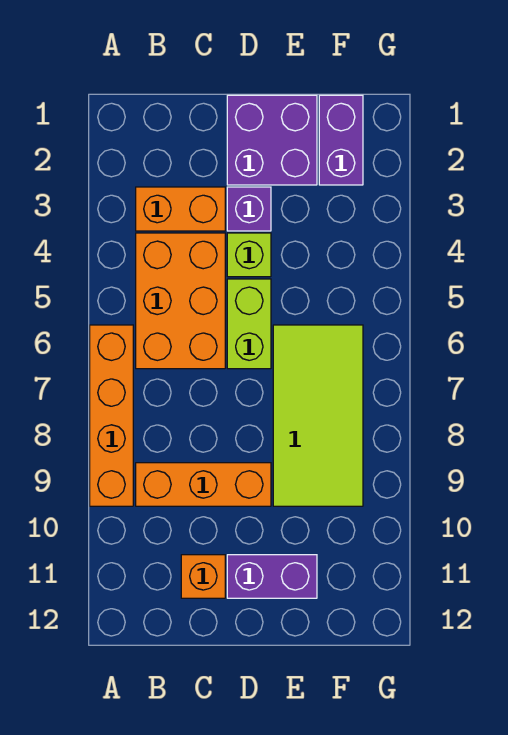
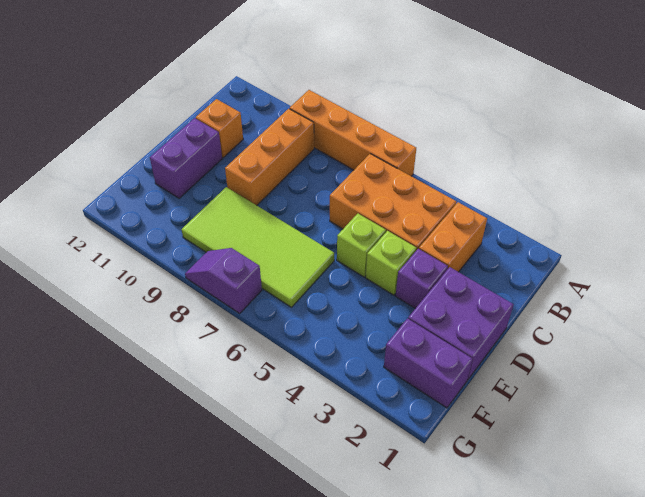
lime brick D5:D6 level 1 -> lime brick D5 level 1
none -> purple slope G7:G8 level 1 top 7

